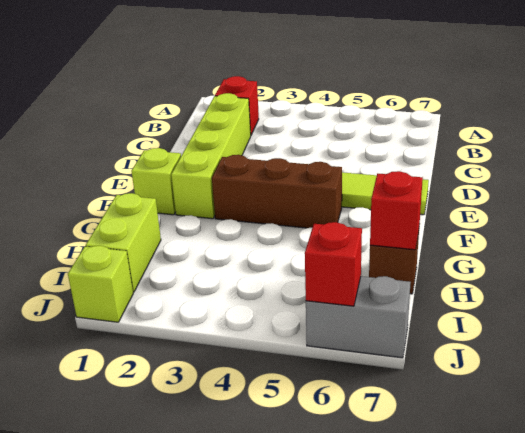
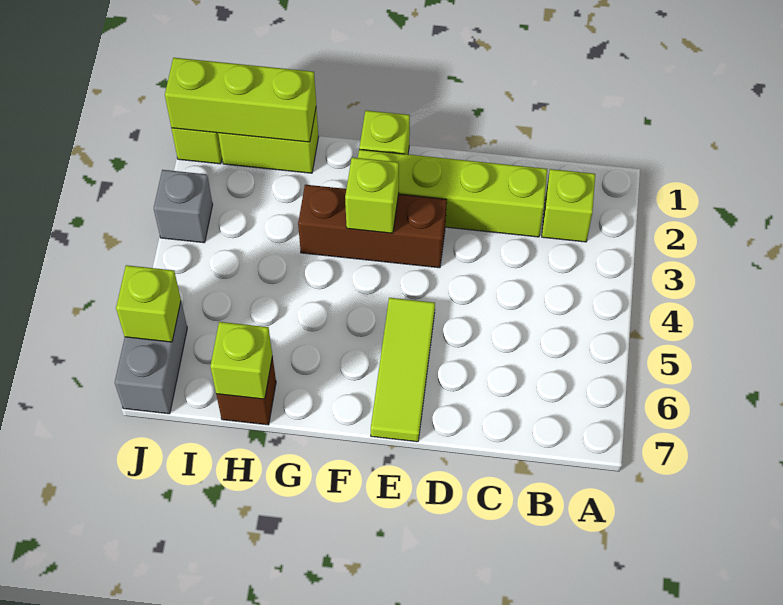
red brick B2 level 1 -> lime brick B2 level 1
brown brick F3:F5 level 1 -> brown brick E3:G3 level 1
none -> lime brick F3 level 2
none -> lime brick H1:J1 level 2
red brick H7 level 2 -> lime brick H7 level 2
none -> grey brick J3 level 1
red brick J6 level 2 -> lime brick J6 level 2

